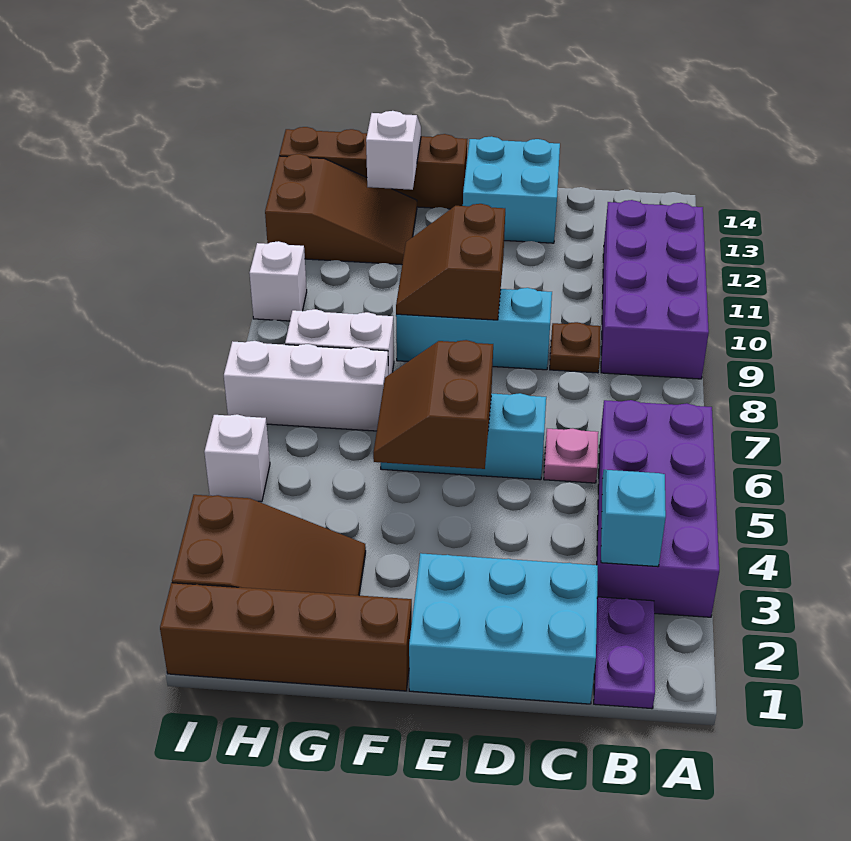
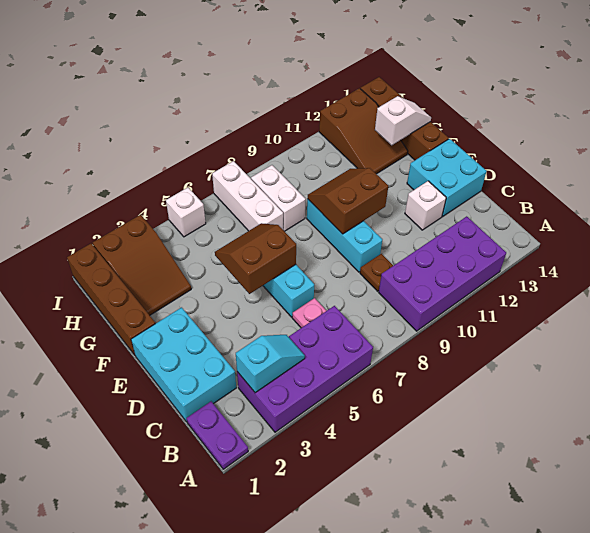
purple plate B1:B2 level 1 -> purple plate A1:B1 level 1
white brick I10 level 1 -> white brick D12 level 1

